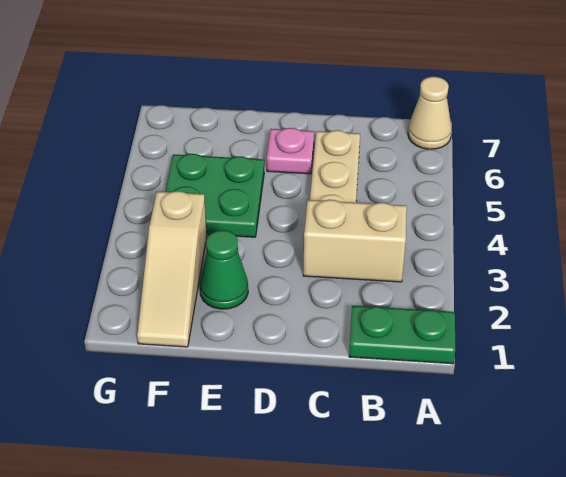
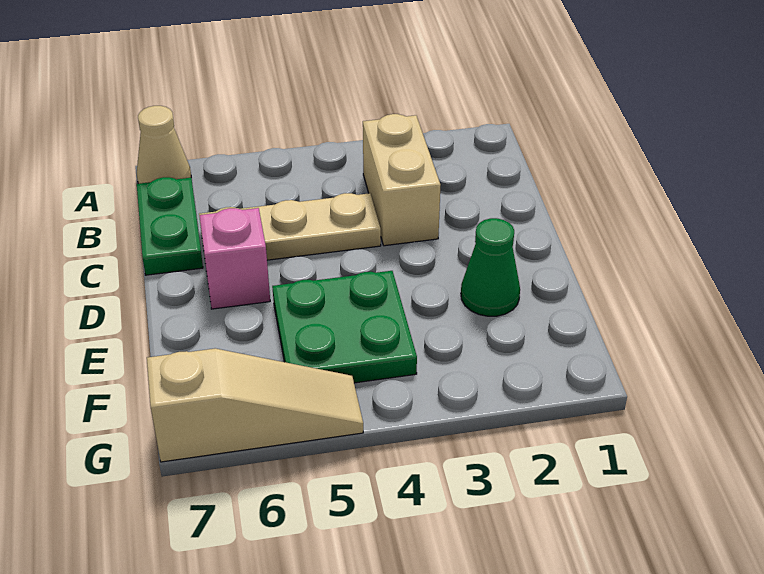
green plate A1:B1 level 1 -> green plate B7:C7 level 1
pink plate D6 level 1 -> pink brick D6 level 1
tan slope F1:F3 level 1 top 3 -> tan slope G5:G7 level 1 top 7

